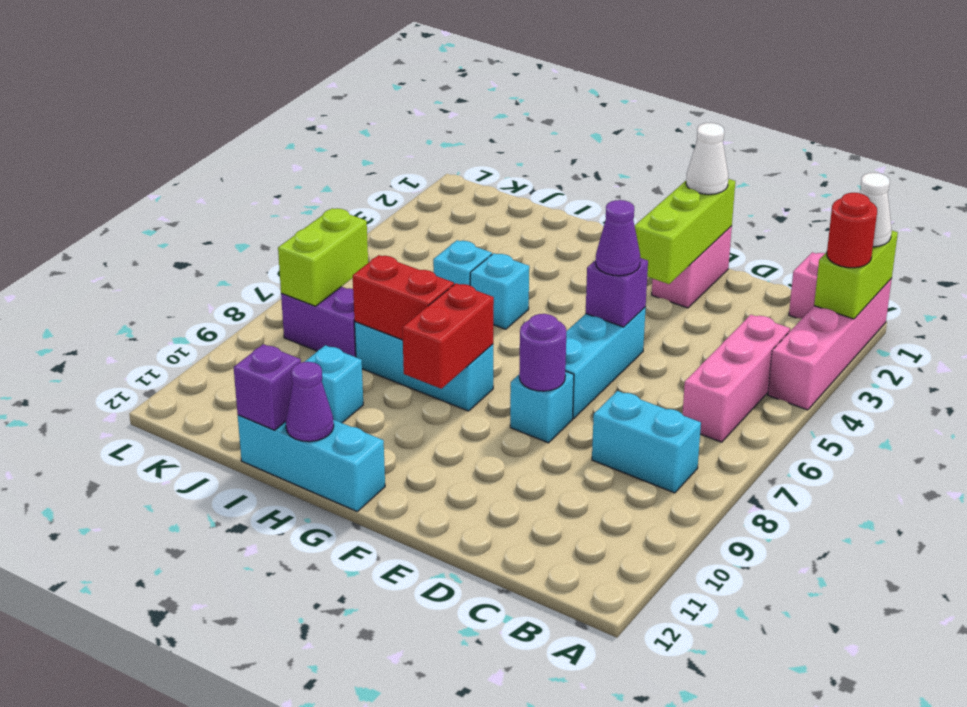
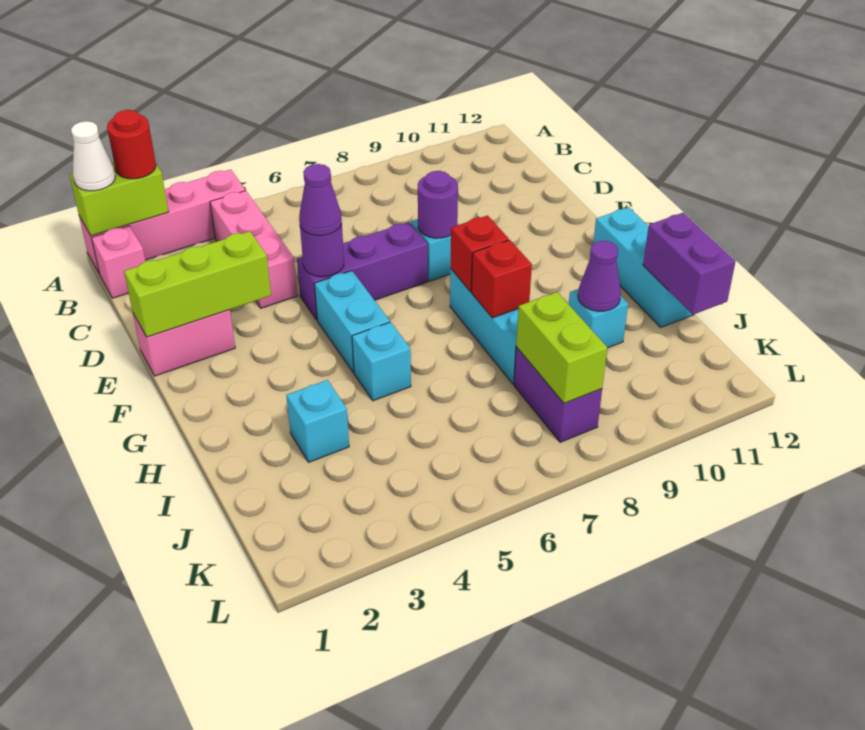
pink brick B4:B6 level 1 -> pink brick B4:D4 level 1
cyan brick B8:C8 level 1 -> cyan brick F5:G5 level 1
white cone E1 level 3 -> none
cyan brick E5:E7 level 1 -> purple brick E5:E7 level 1
purple brick E5 level 2 -> purple round brick E5 level 2
red brick G8:G9 level 2 -> red brick G8 level 2
red brick H8:I8 level 2 -> red brick H8 level 2
purple cone H12 level 2 -> purple cone I10 level 2
cyan brick I5 level 1 -> cyan brick I3 level 1
purple brick I12 level 2 -> purple brick I12:J12 level 2
lime brick K7:K8 level 2 -> lime brick J8:K8 level 2

